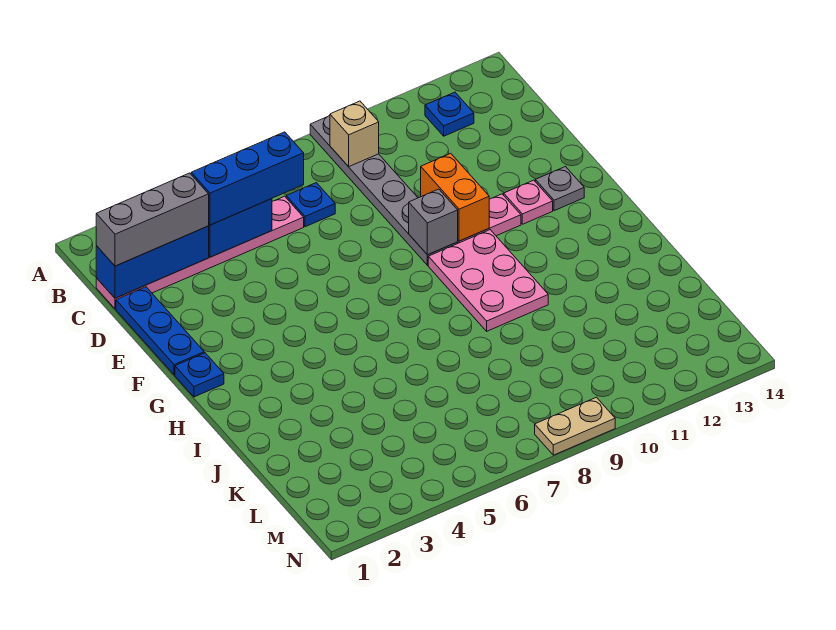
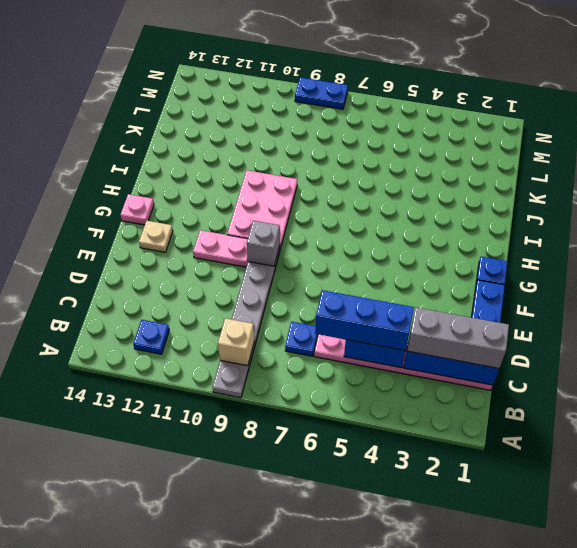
orange brick E10:F10 level 2 -> none
pink plate F12 level 1 -> pink plate G14 level 1
grey plate F13 level 1 -> tan plate F13 level 1
tan plate N8:N9 level 1 -> blue plate N8:N9 level 1

